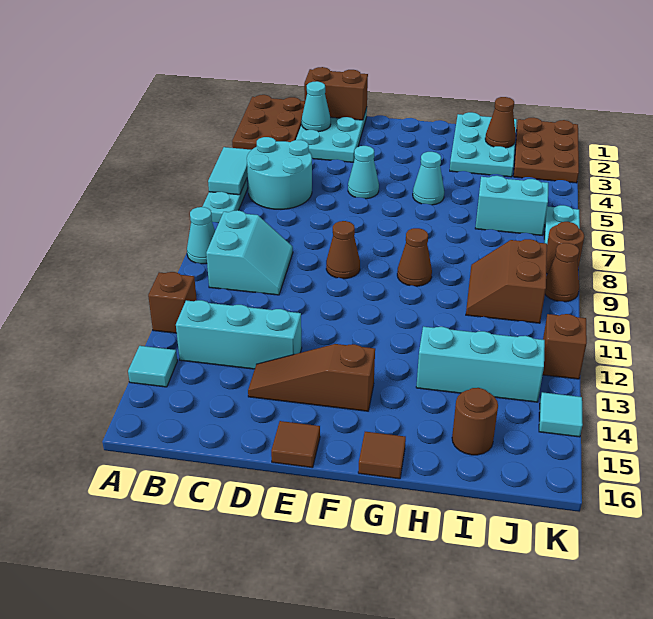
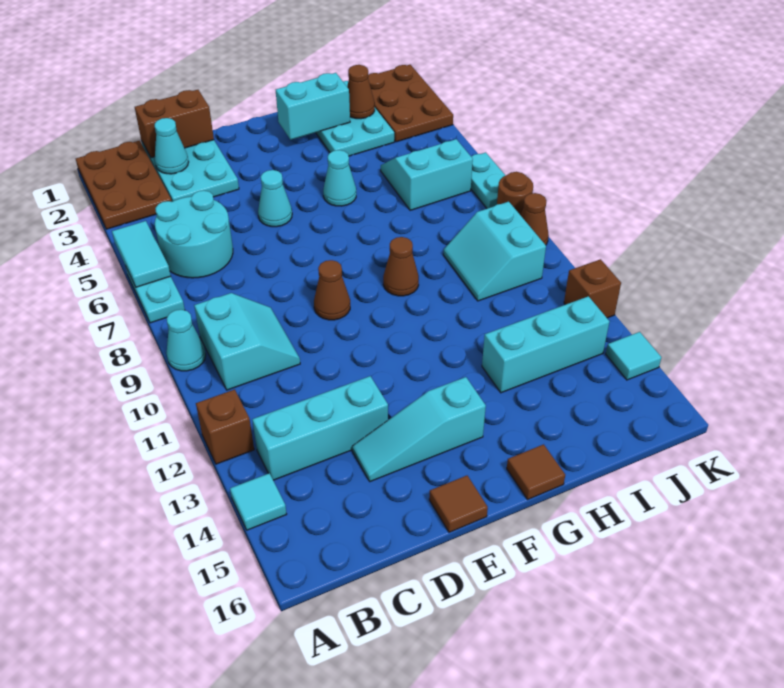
brown slope D14:F14 level 1 top F -> cyan slope D14:F14 level 1 top F
none -> cyan brick G2:H2 level 2
brown slope I9:J10 level 1 top J -> cyan slope I9:J10 level 1 top J
brown round brick I15 level 1 -> none

